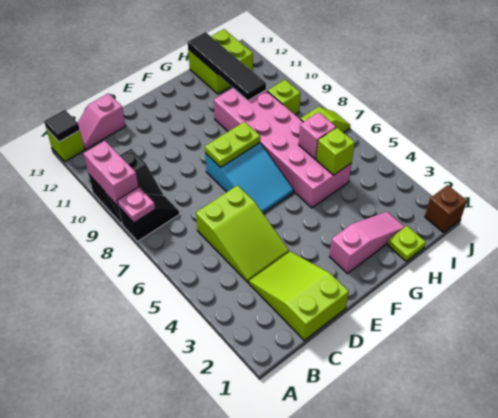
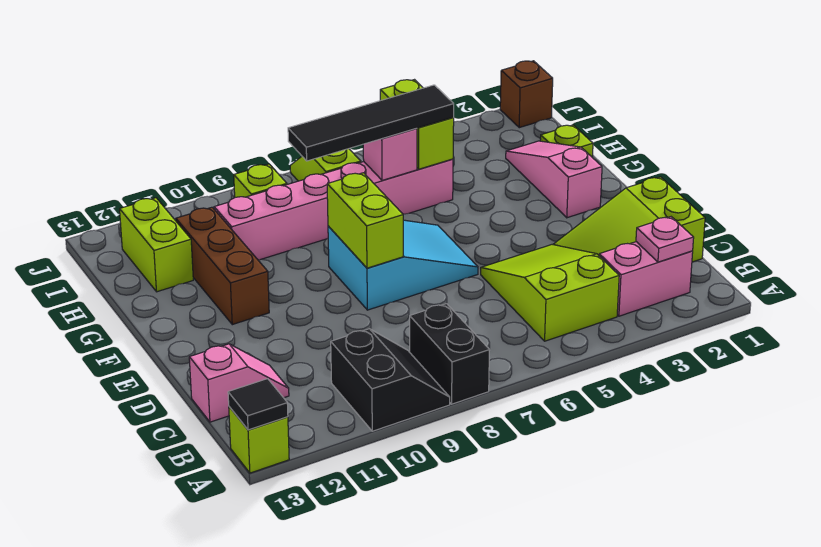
black slope A8:B8 level 1 top A -> black brick A8:B8 level 1
pink plate A8 level 2 -> pink plate B2 level 2
pink brick A9:A10 level 2 -> pink brick B2:B3 level 1
pink slope B13:C13 level 1 top C -> pink slope C12:C13 level 1 top 13
lime slope C4:D6 level 1 top 6 -> lime slope B4:D5 level 1 top B
lime plate E8:F8 level 2 -> lime brick E8:F8 level 2
none -> brown brick F11:H11 level 1
pink brick G5:H10 level 1 -> pink brick H5:H10 level 1
lime brick H5 level 2 -> lime brick H5:I5 level 2
black tile H10:H13 level 2 -> black tile H5:H8 level 3
lime brick H12:I13 level 1 -> lime brick H12:I12 level 1

